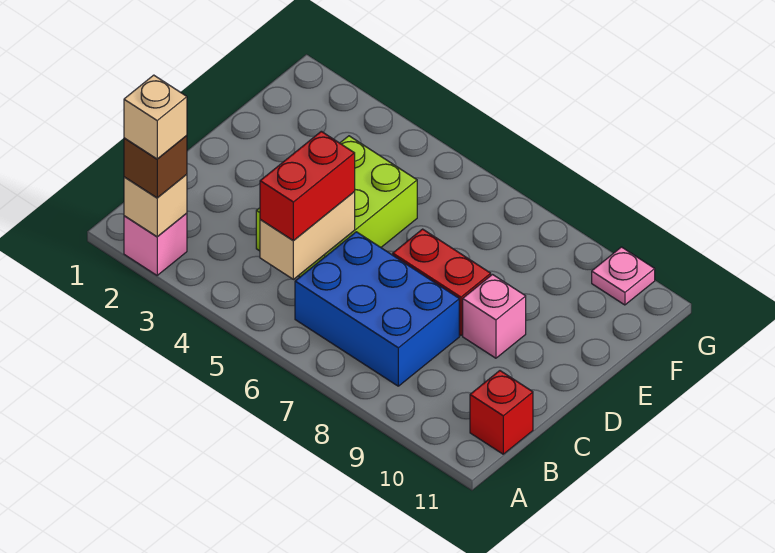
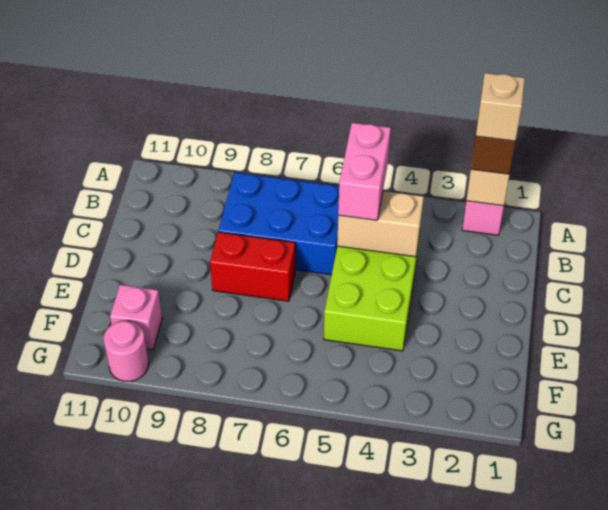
tan brick B5:C5 level 2 -> tan brick C4:C5 level 2
red brick B5:C5 level 3 -> pink brick B5:C5 level 3
red brick B11 level 1 -> none
pink brick D9 level 1 -> pink brick F10 level 1
pink plate G10 level 1 -> pink round brick G10 level 1

